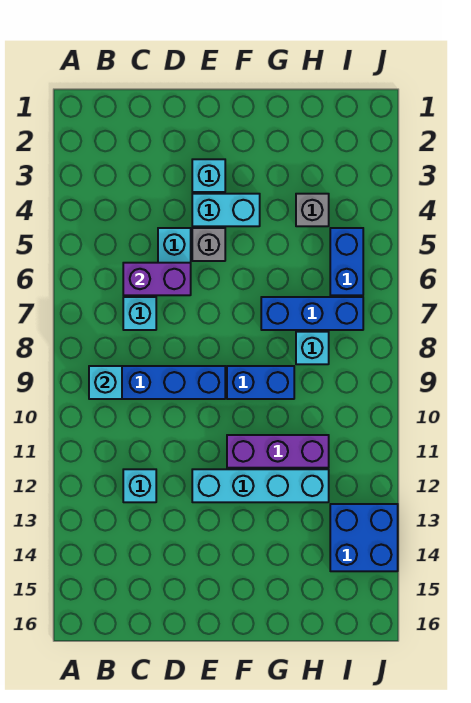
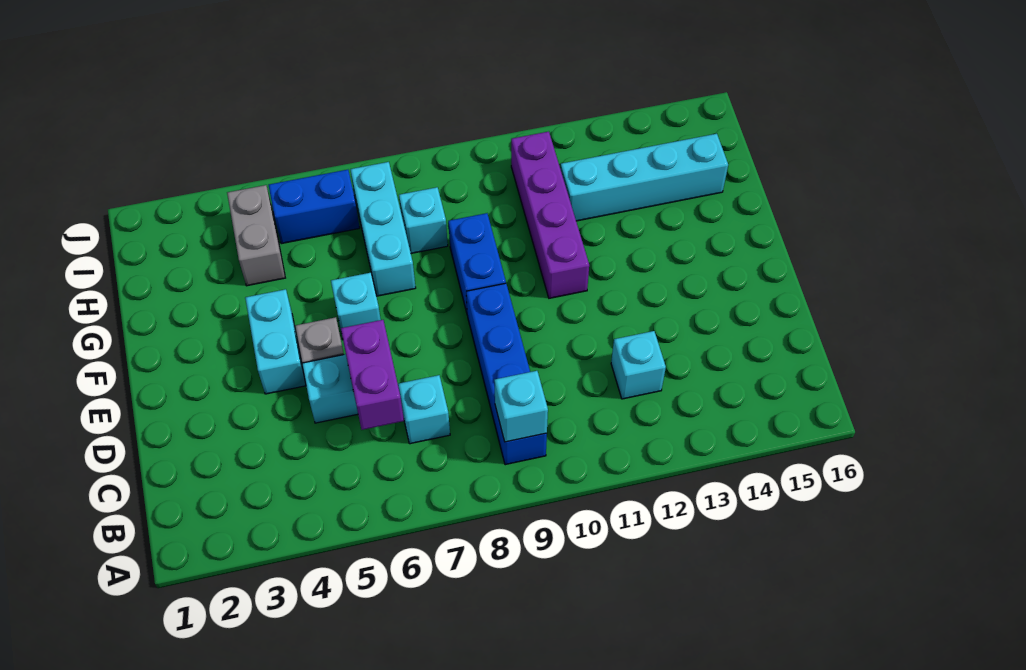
cyan brick E3 level 1 -> cyan brick F6 level 1
cyan brick E12:H12 level 1 -> cyan brick H12:H15 level 1
purple brick F11:H11 level 1 -> purple brick F11:I11 level 1
blue brick G7:I7 level 1 -> cyan brick G7:I7 level 1
grey brick H4 level 1 -> grey brick H4:I4 level 1
blue brick I13:J14 level 1 -> none

